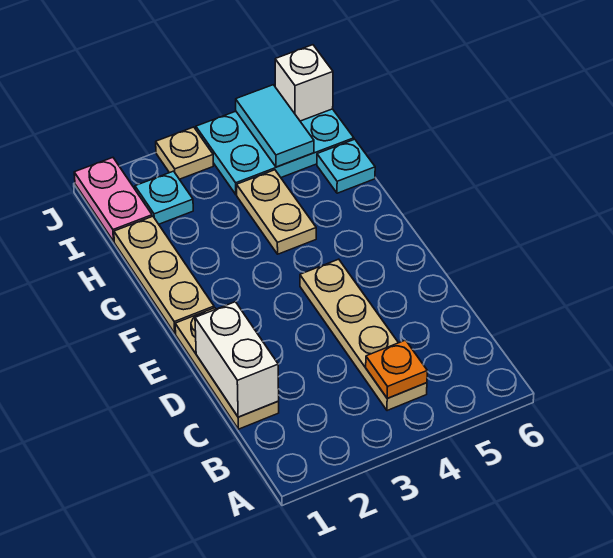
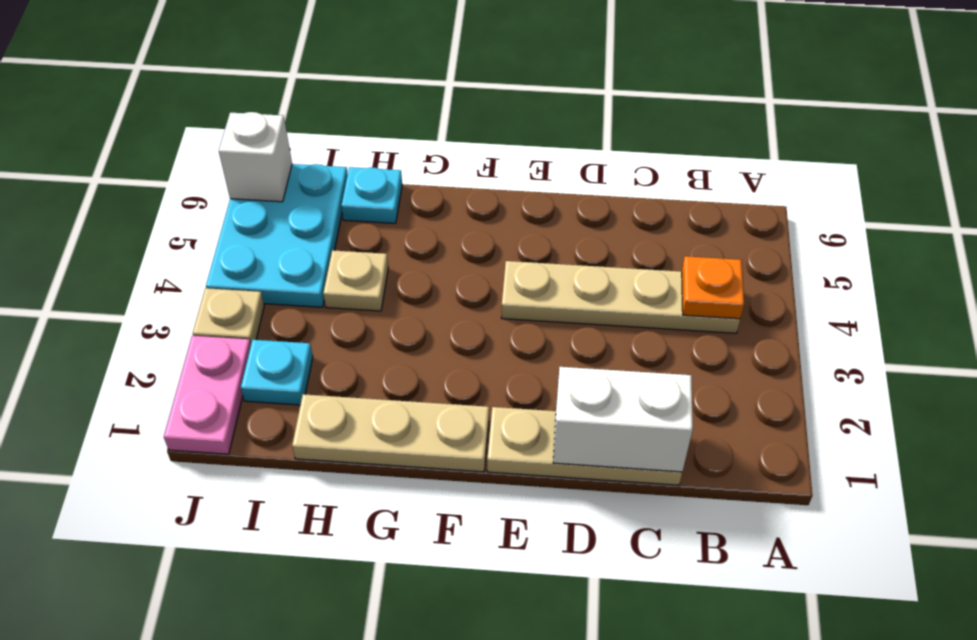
tan plate G4:H4 level 1 -> tan plate H4 level 1
pink plate I1:J1 level 1 -> pink plate J1:J2 level 1
cyan tile I5:J5 level 2 -> none

